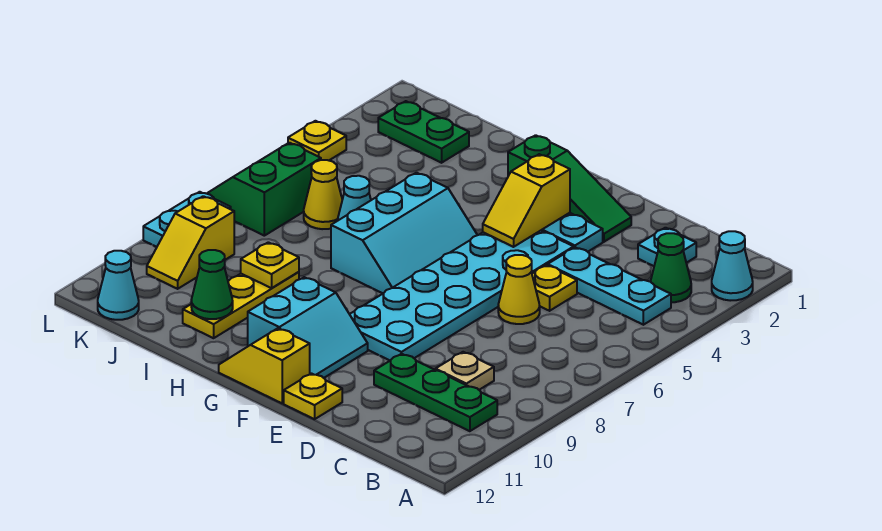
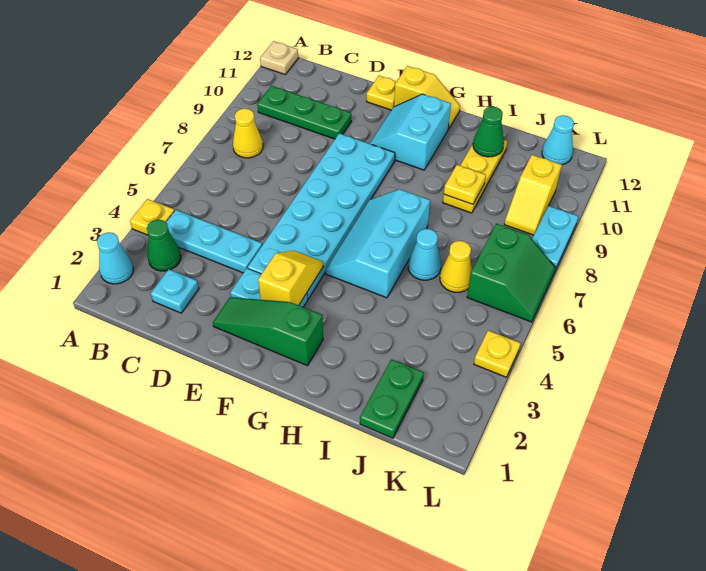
tan plate C9 level 1 -> tan plate A12 level 1
yellow plate D5 level 1 -> yellow plate A4 level 1
yellow cone D6 level 1 -> yellow cone B8 level 1
green plate J2:K2 level 1 -> green plate J1:J2 level 1
yellow slope K9:K10 level 1 top 9 -> yellow slope K9:K10 level 1 top 10

